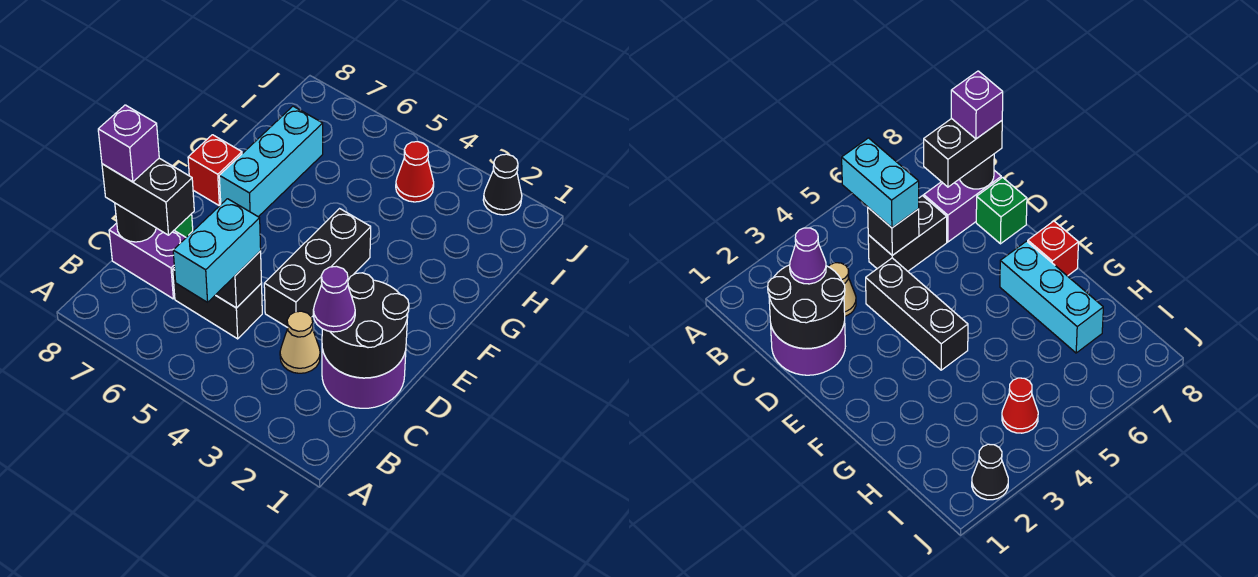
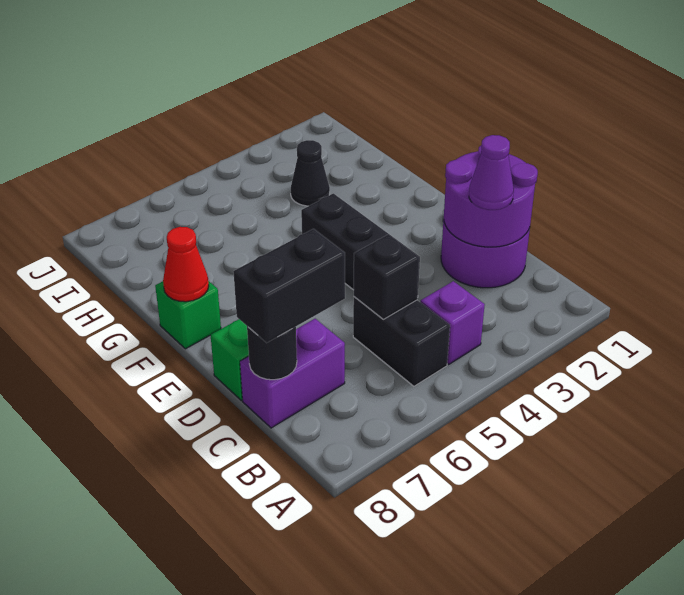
cyan brick B5:C5 level 3 -> none
black round brick C1:D2 level 2 -> purple round brick C1:D2 level 2
tan cone C3 level 1 -> none
black brick C5:C6 level 1 -> black brick B5:C5 level 1
purple brick C8 level 4 -> purple brick B4 level 1
cyan brick F7:H7 level 1 -> none
red brick F8 level 1 -> green brick F8 level 1
red cone I4 level 1 -> red cone F8 level 2
black cone J2 level 1 -> black cone H3 level 1

